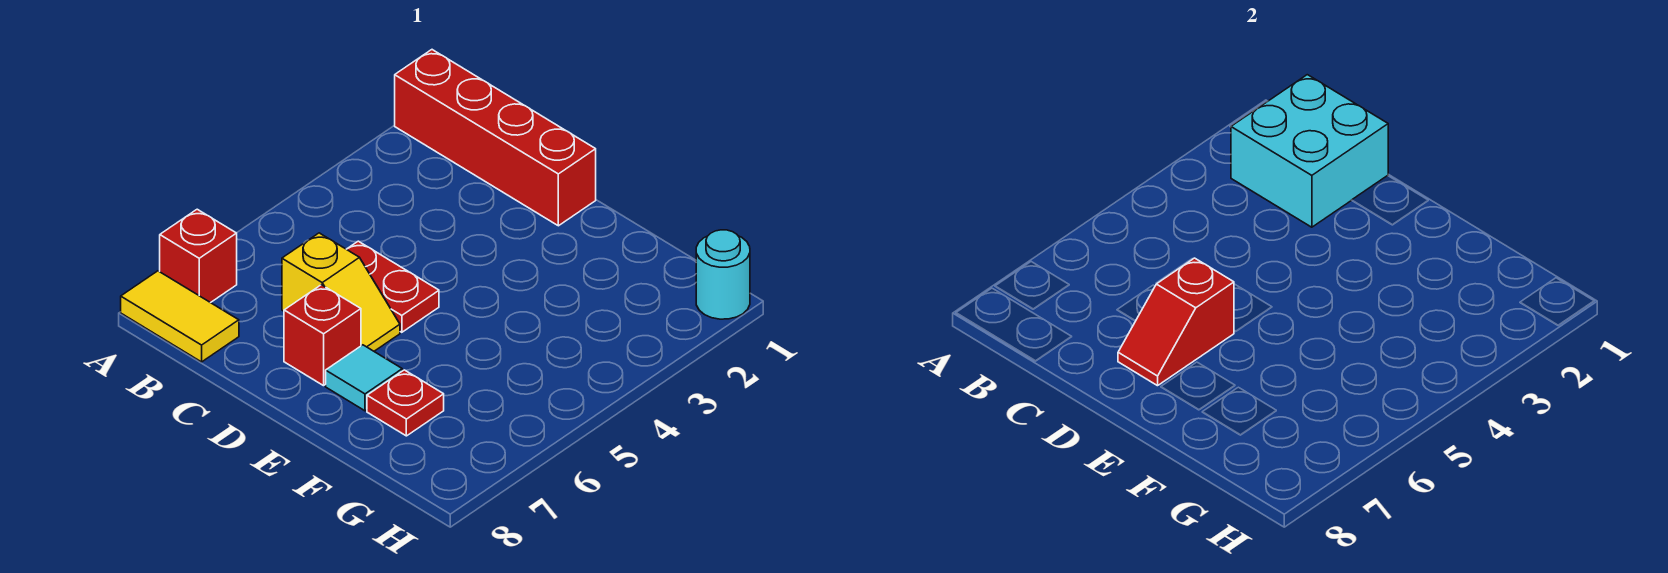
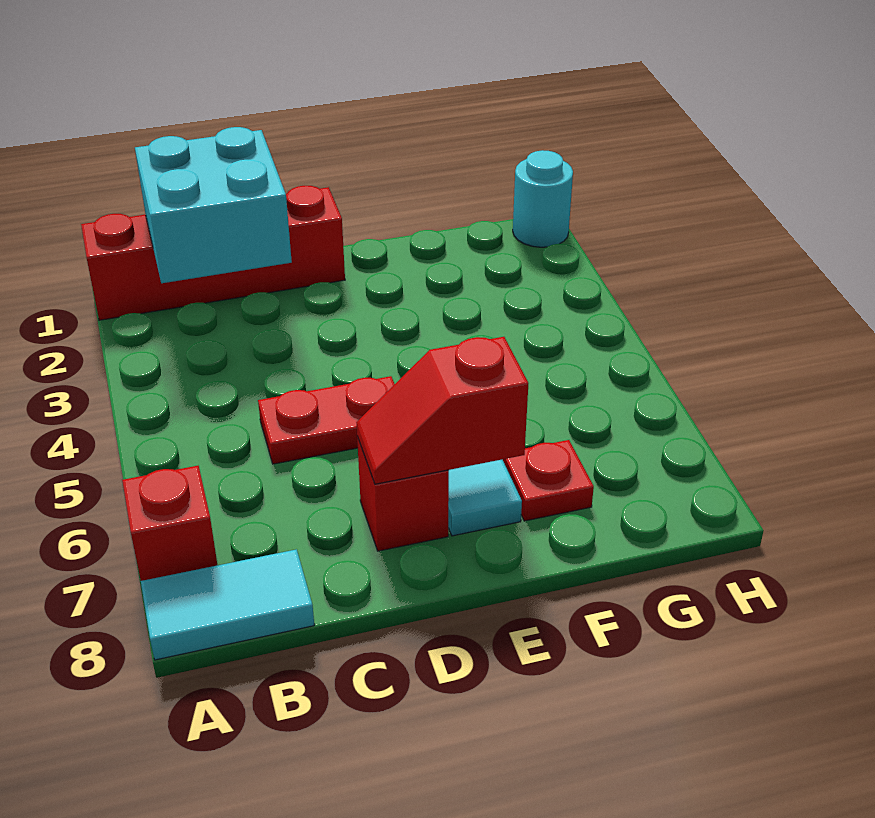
yellow tile A8:B8 level 1 -> cyan tile A8:B8 level 1
yellow slope C6:D6 level 1 top C -> none
red slope D6:D7 level 2 top 6 -> red slope D7:E7 level 2 top E

